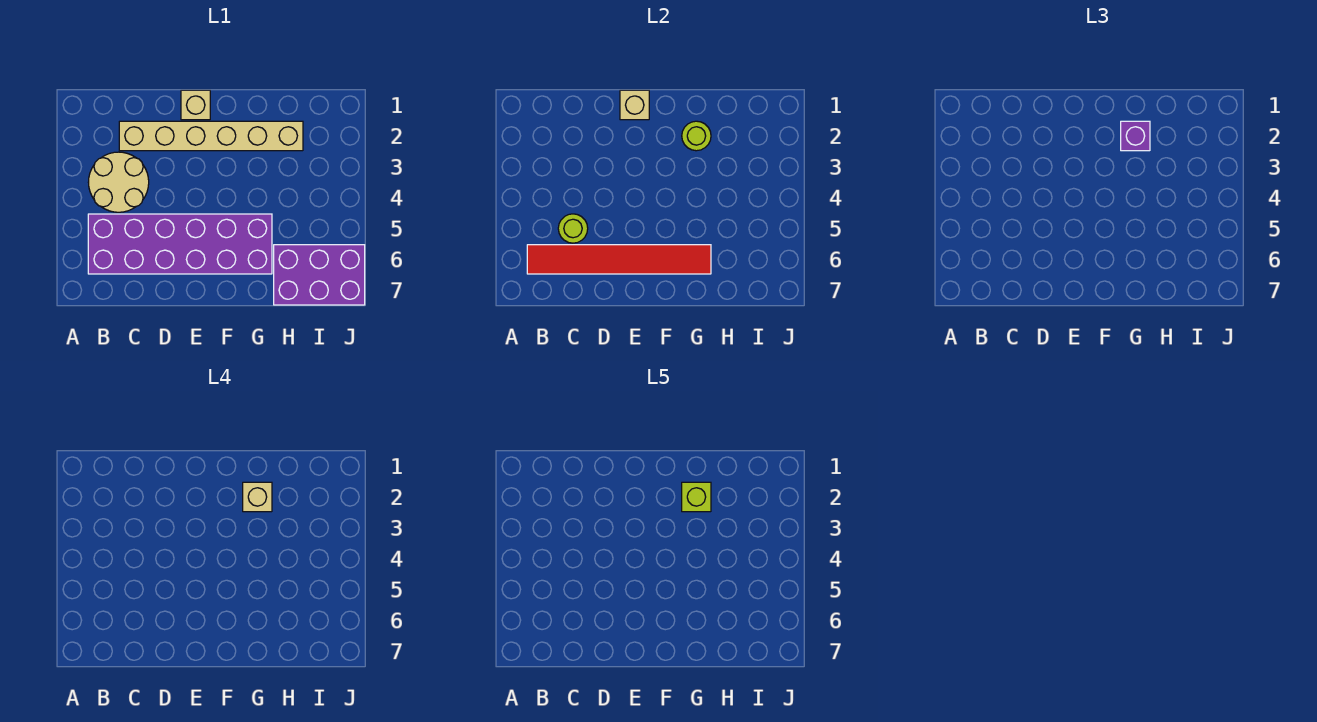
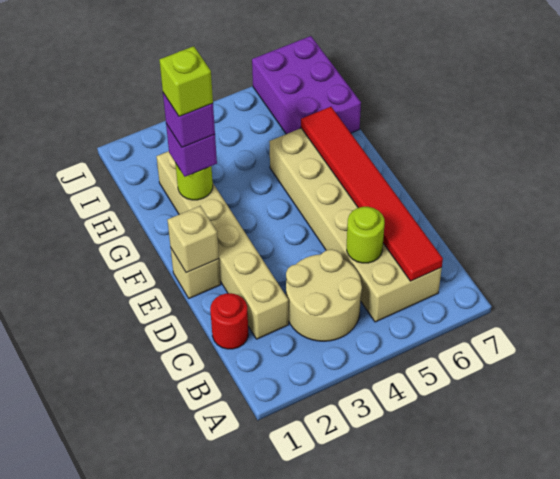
purple brick B5:G6 level 1 -> tan brick B5:G6 level 1
none -> red round brick C1 level 1
tan brick G2 level 4 -> purple brick G2 level 4

